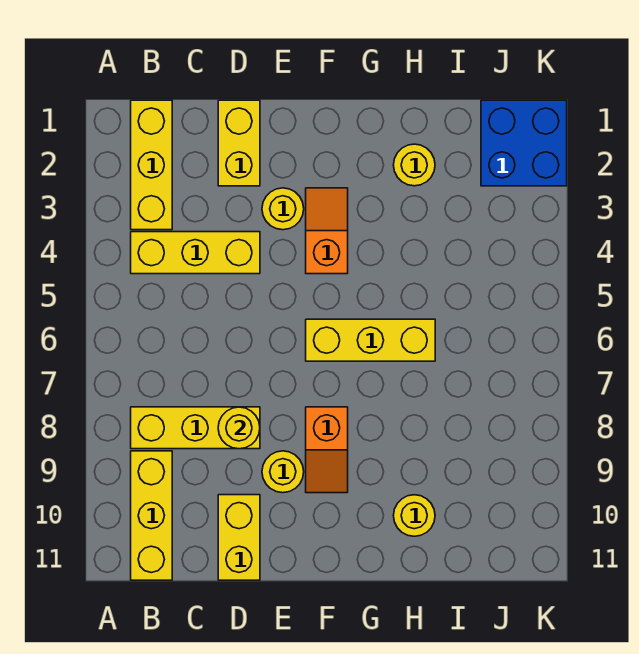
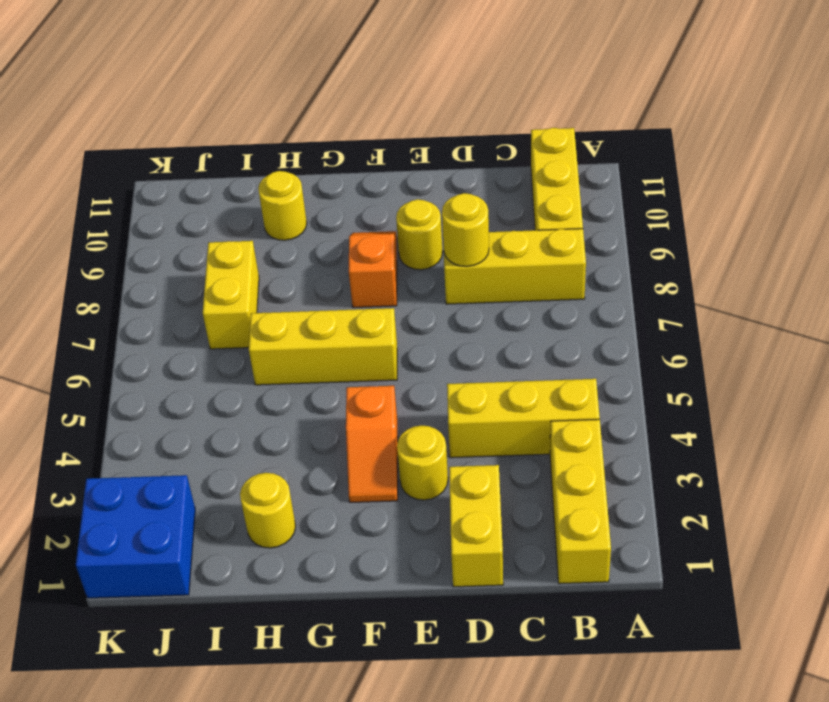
yellow brick D10:D11 level 1 -> yellow brick I7:I8 level 1

